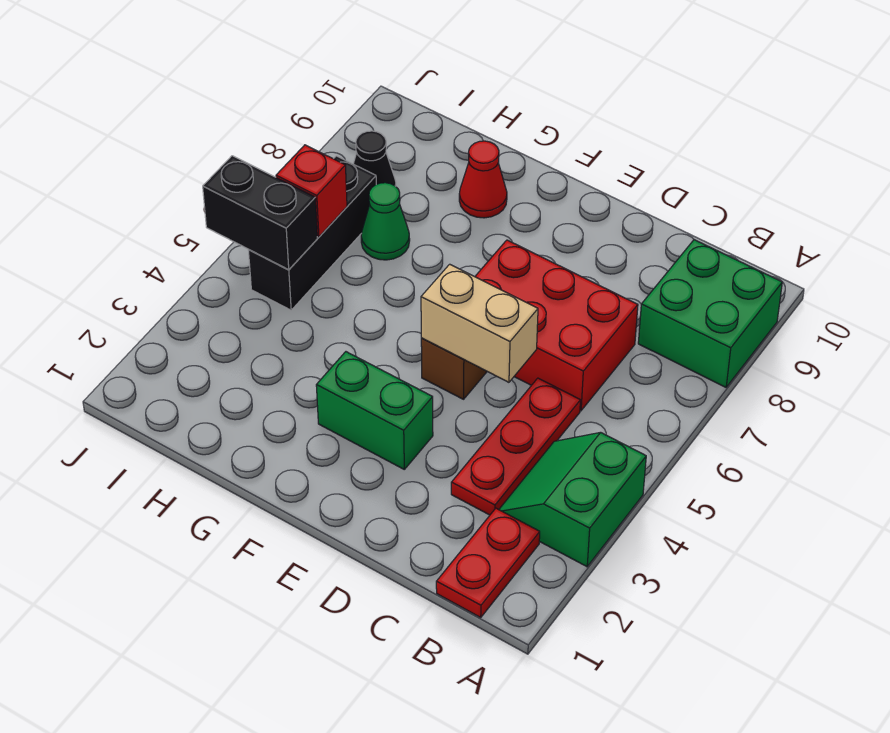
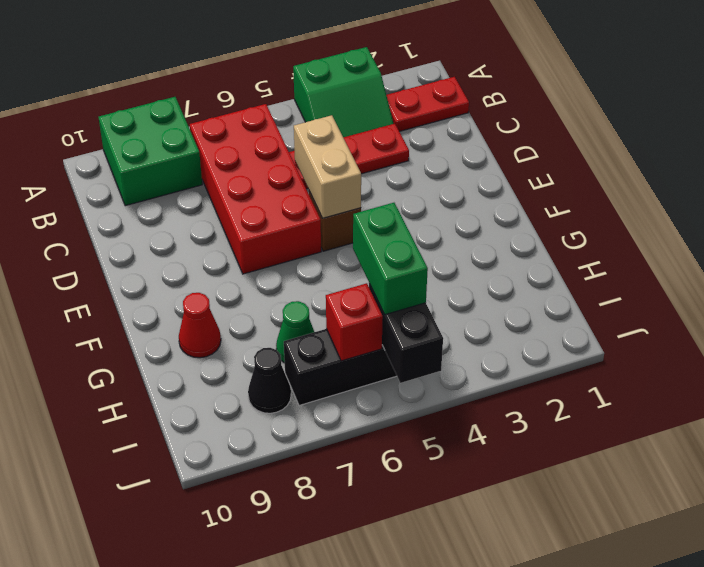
red brick C6:E7 level 1 -> red brick B6:E7 level 1
green brick E3:F3 level 1 -> green brick H5:I5 level 3

